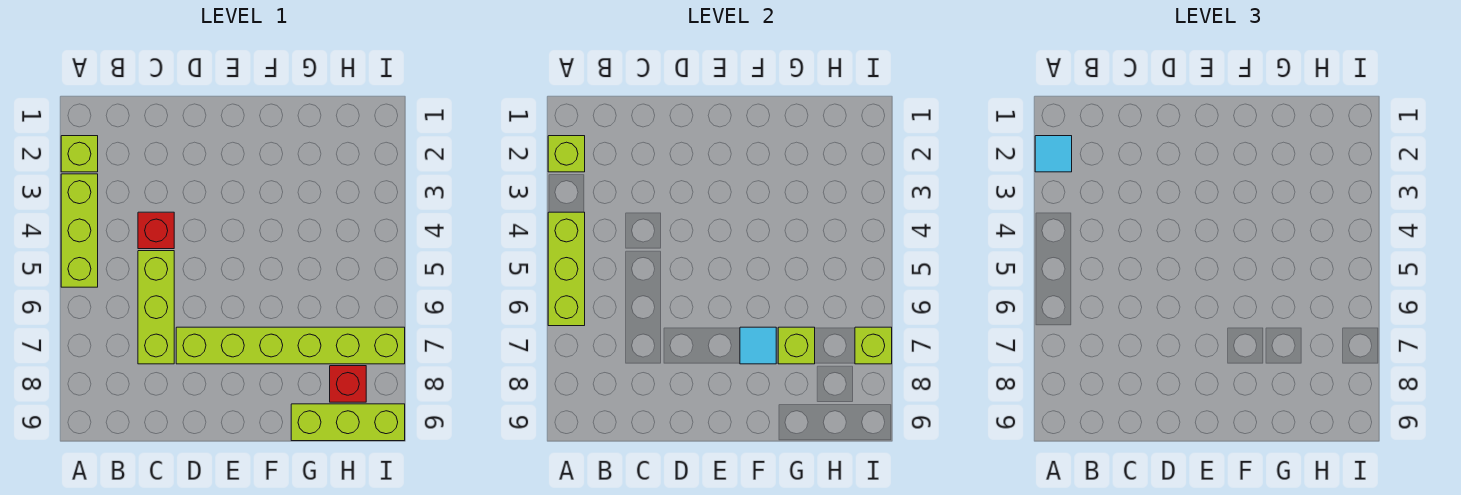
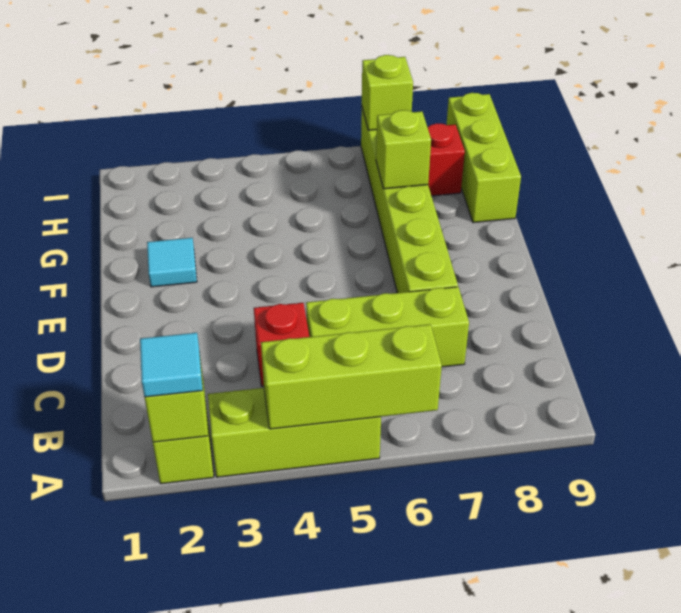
cyan tile F7 level 2 -> cyan tile F2 level 1

